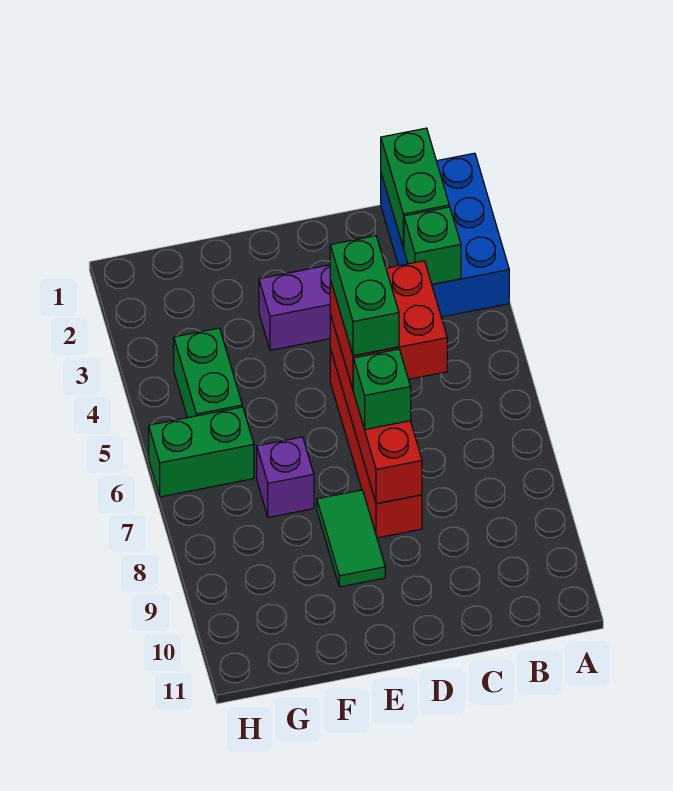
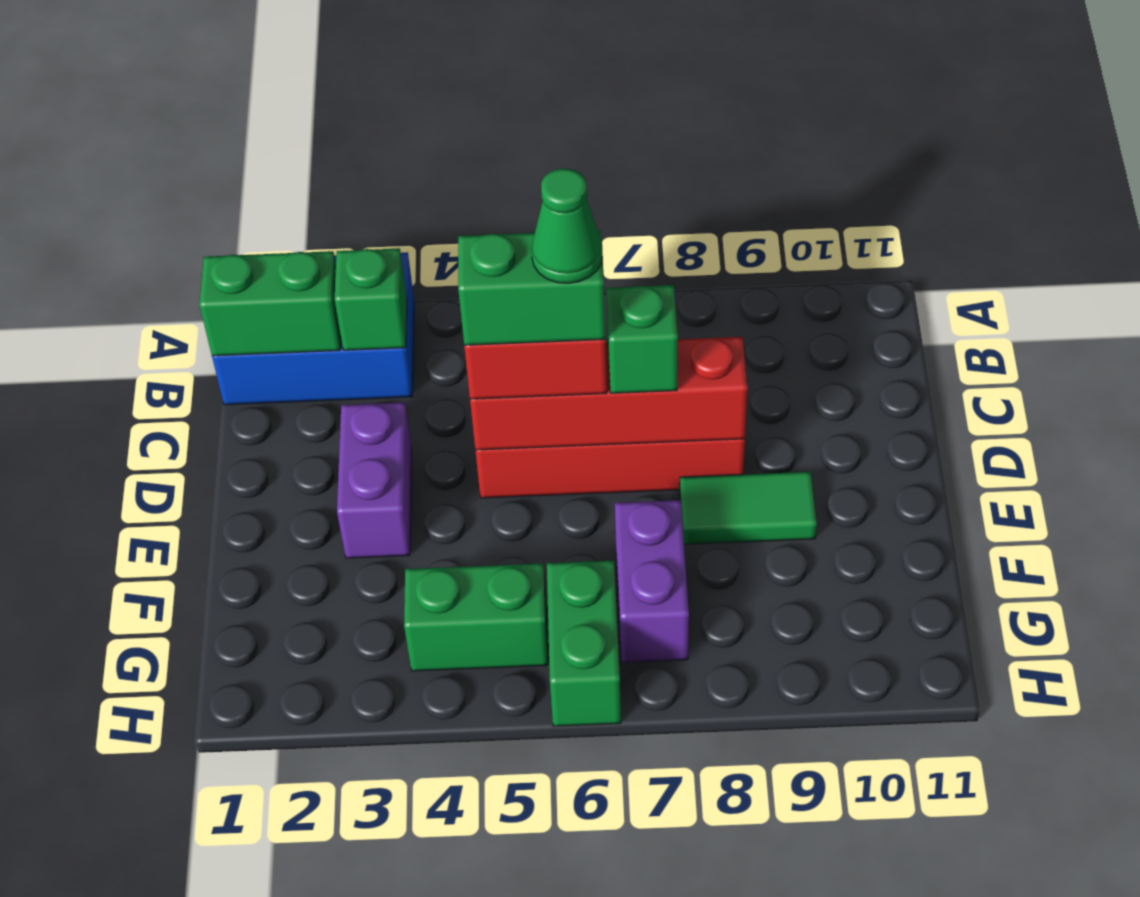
none -> green cone D6 level 5
purple brick F7 level 1 -> purple brick F7:G7 level 1

